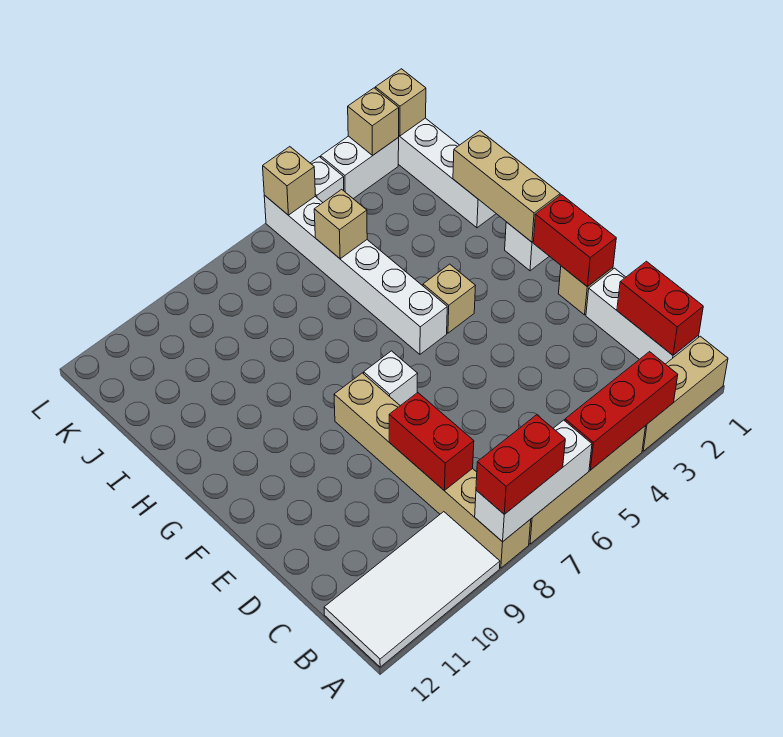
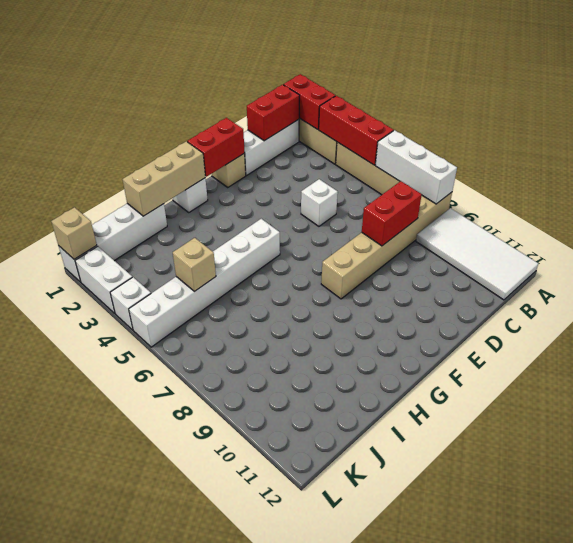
red brick A7:A8 level 3 -> red brick A1:A2 level 2
white brick F7 level 1 -> white brick D5 level 1
tan brick G4 level 1 -> none
tan brick L2 level 2 -> none
tan brick L5 level 2 -> none

